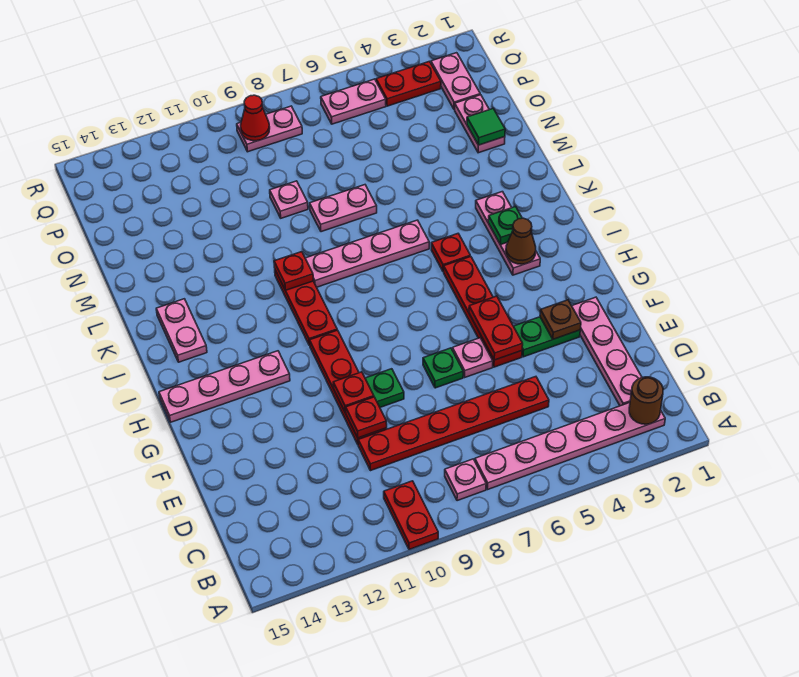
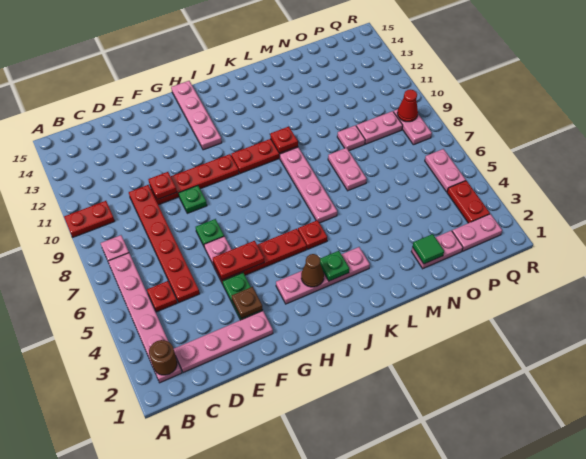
red plate F10 level 2 -> red plate C5 level 1
pink plate I3:K3 level 1 -> pink plate H3:K3 level 1
pink plate J14:K14 level 1 -> pink plate O9:P9 level 1

